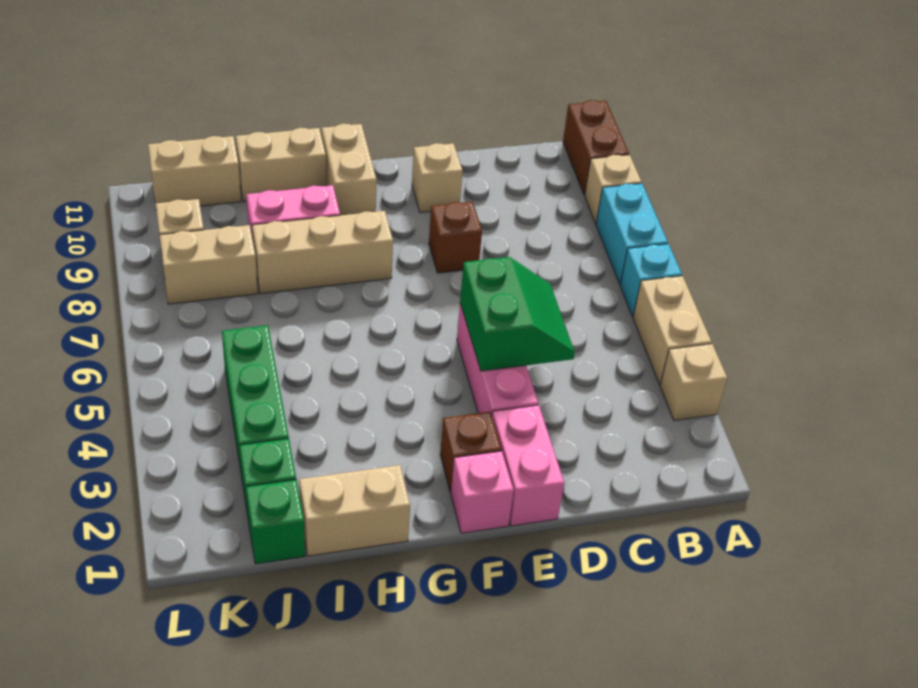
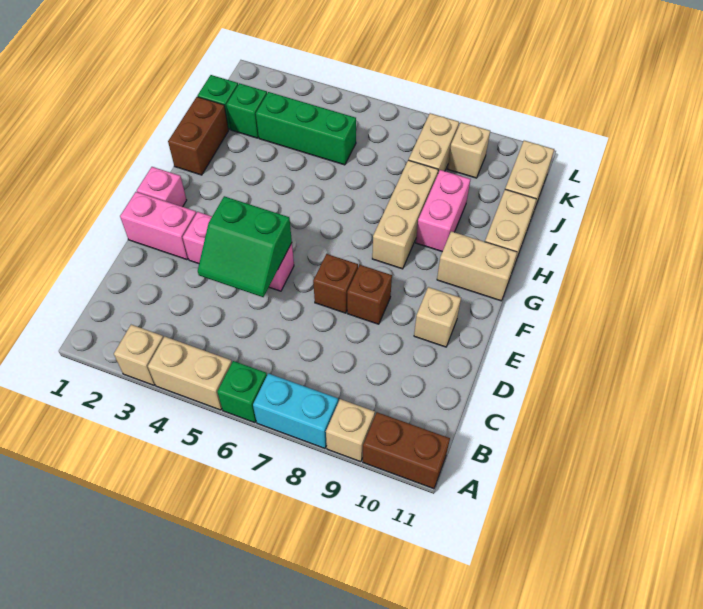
cyan brick A6 level 1 -> green brick A6 level 1
brown brick F2 level 1 -> brown brick E7 level 1
tan brick H1:I1 level 1 -> brown brick H1:I1 level 1

